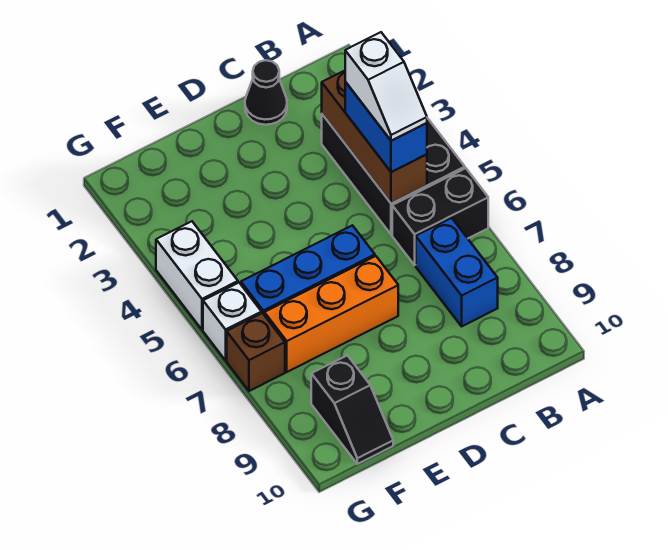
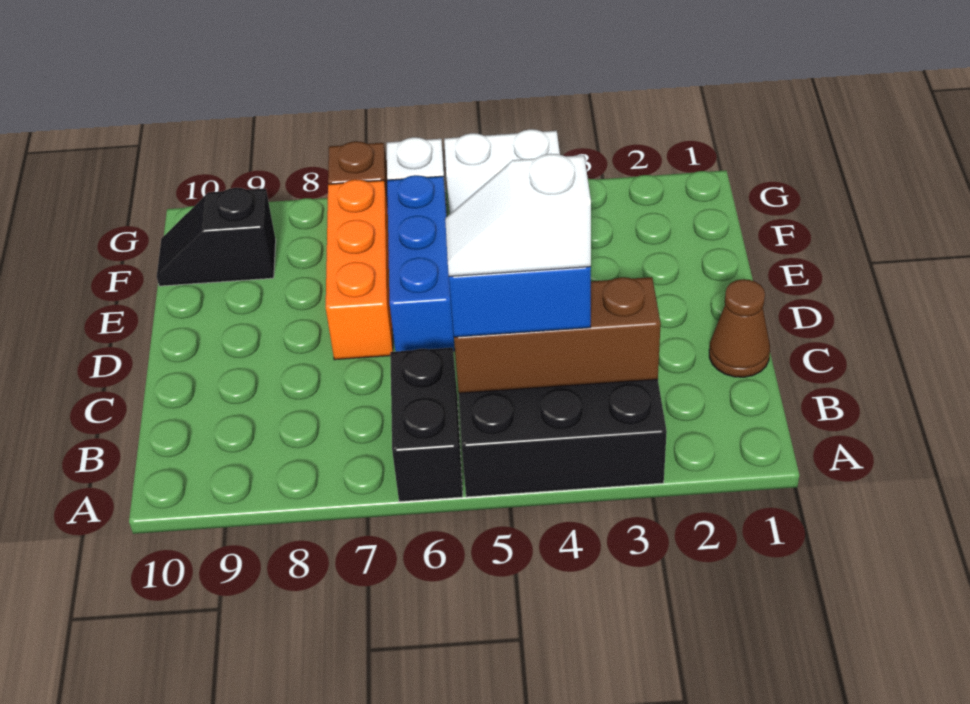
blue brick B7:B8 level 1 -> none
black cone C1 level 1 -> brown cone C1 level 1

